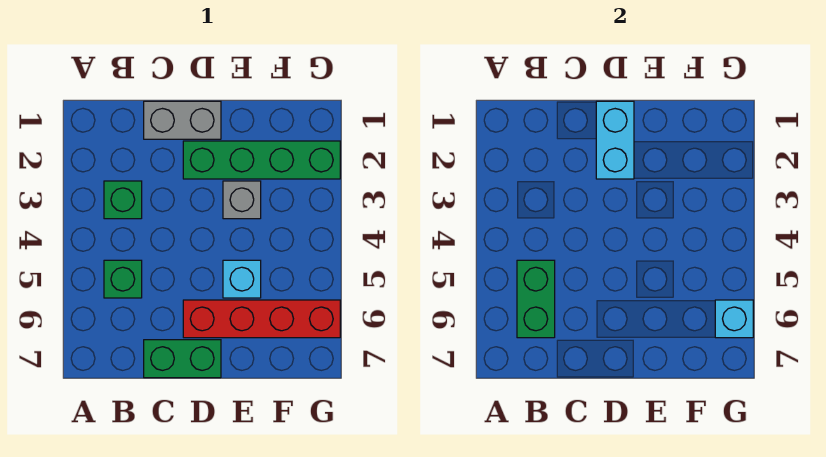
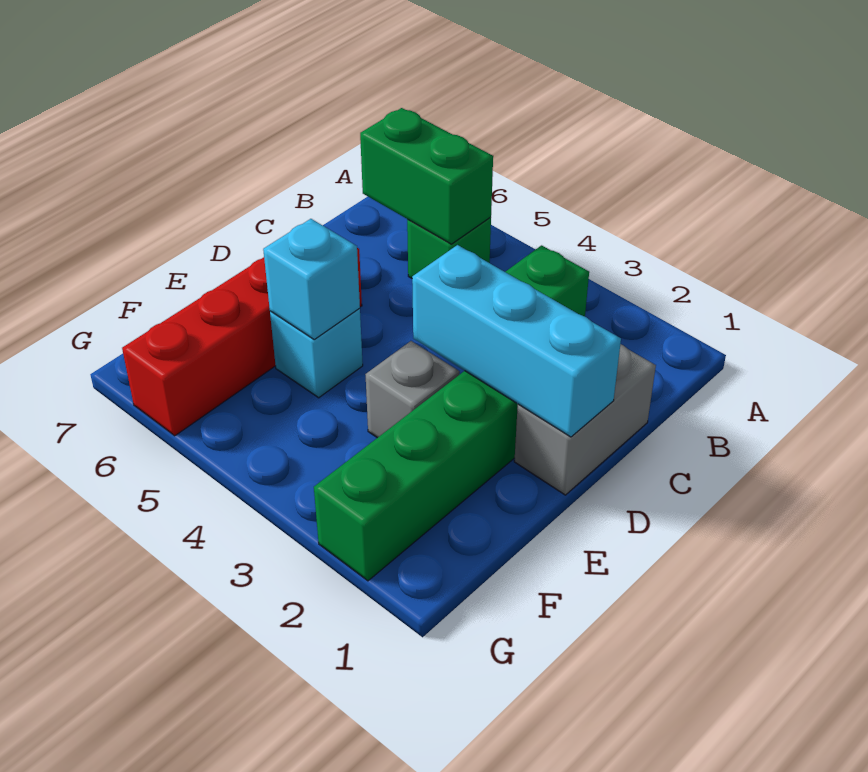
green brick C7:D7 level 1 -> none
cyan brick D1:D2 level 2 -> cyan brick D1:D3 level 2
cyan brick G6 level 2 -> cyan brick E5 level 2

